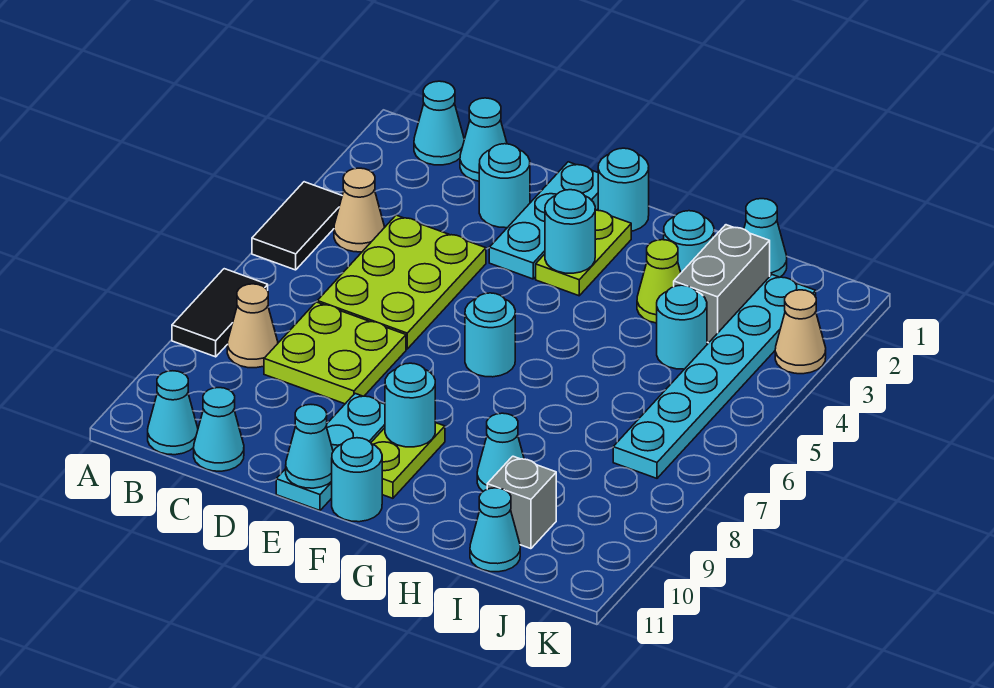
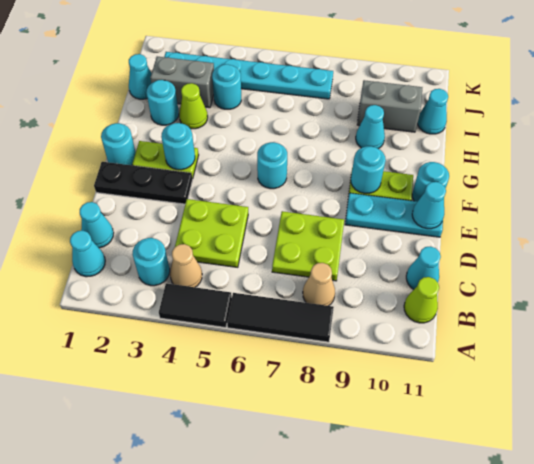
black tile A7:A8 level 1 -> black tile A6:A8 level 1
cyan cone B11 level 1 -> lime cone B11 level 1
lime plate C4:D6 level 1 -> lime plate C4:D5 level 1
cyan round brick D2 level 1 -> cyan round brick B3 level 1
cyan plate E1:E3 level 1 -> black plate E1:E3 level 1
grey brick I10 level 1 -> grey brick I9:I10 level 1
tan cone K3 level 1 -> none

